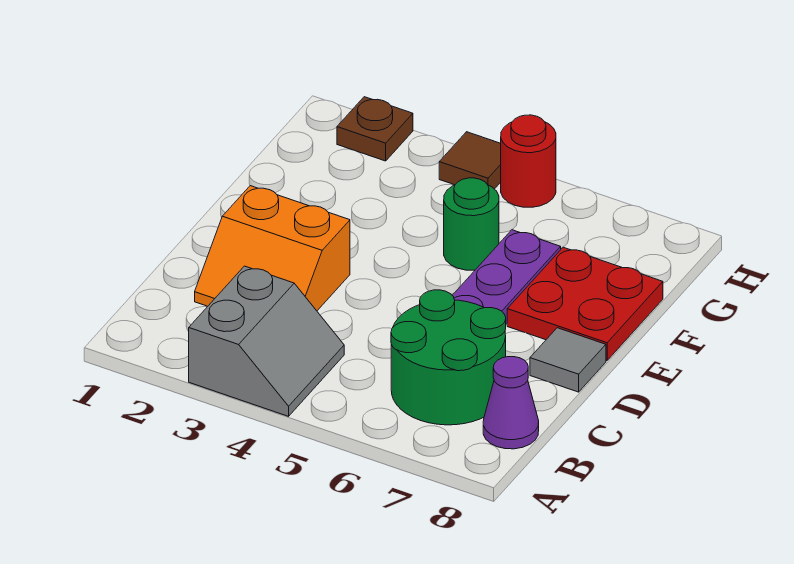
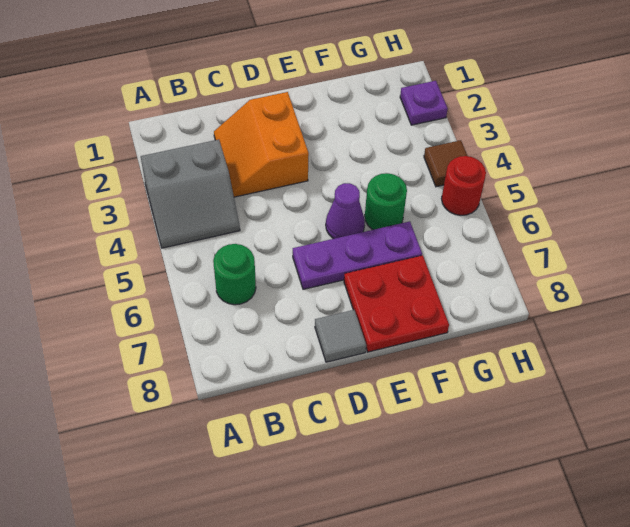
green round brick B6:C7 level 1 -> green round brick B6 level 1
purple cone B8 level 1 -> purple cone E5 level 1
brown plate H2 level 1 -> purple plate H2 level 1

